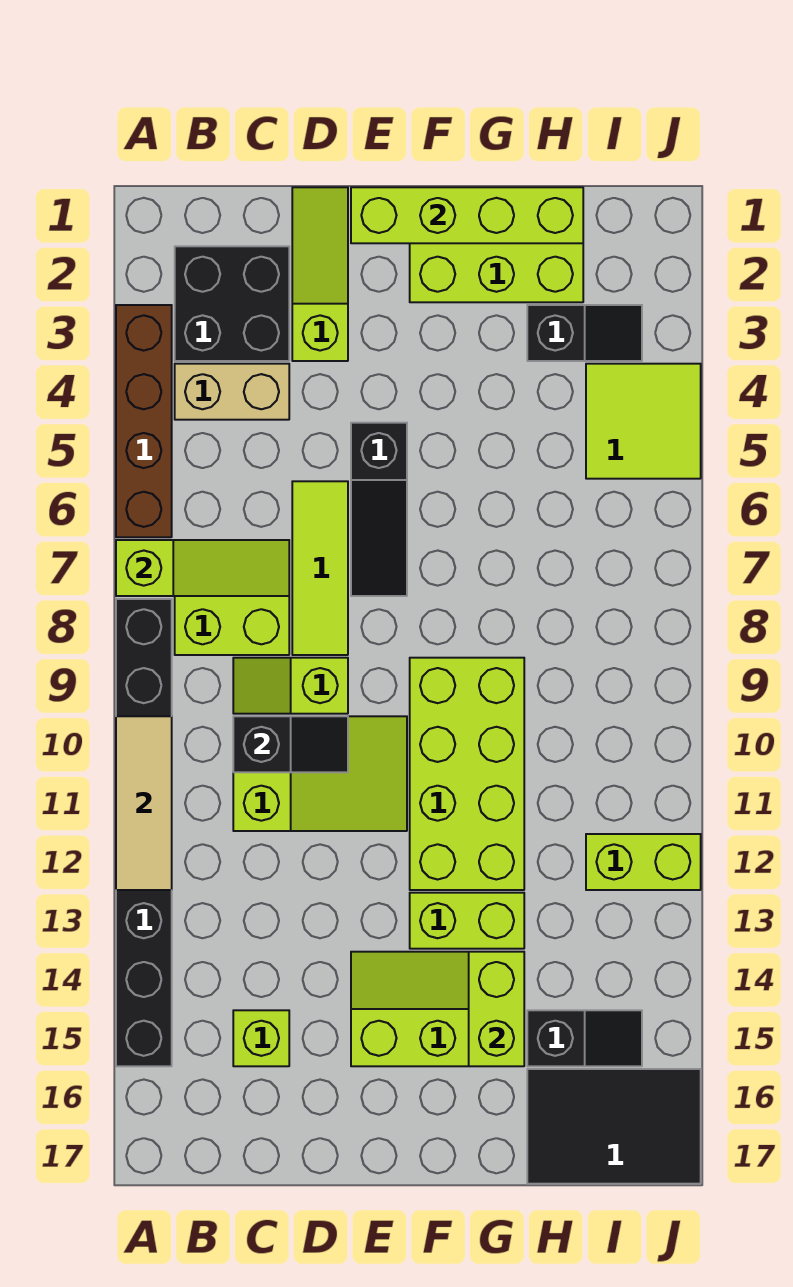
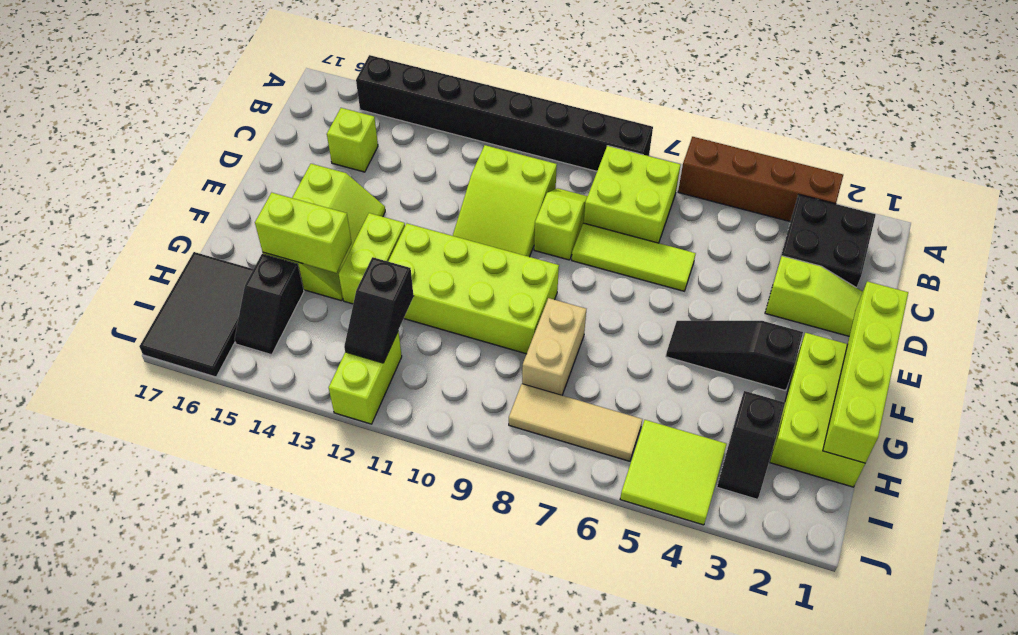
lime slope A7:C7 level 2 top A -> none
tan tile A10:A12 level 2 -> tan tile I6:I8 level 1
tan brick B4:C4 level 1 -> tan brick G8:H8 level 1
black slope C10:D10 level 2 top C -> black slope H12:I12 level 2 top H
black slope E5:E7 level 1 top 5 -> black slope F3:F5 level 1 top 3

